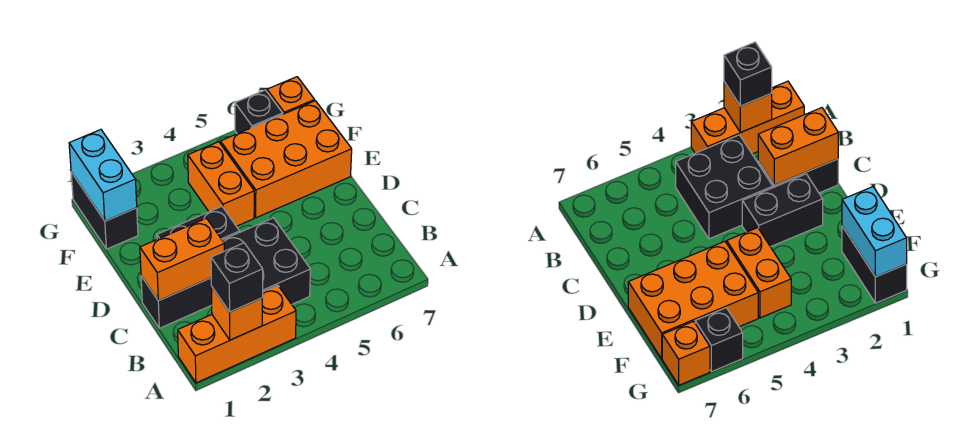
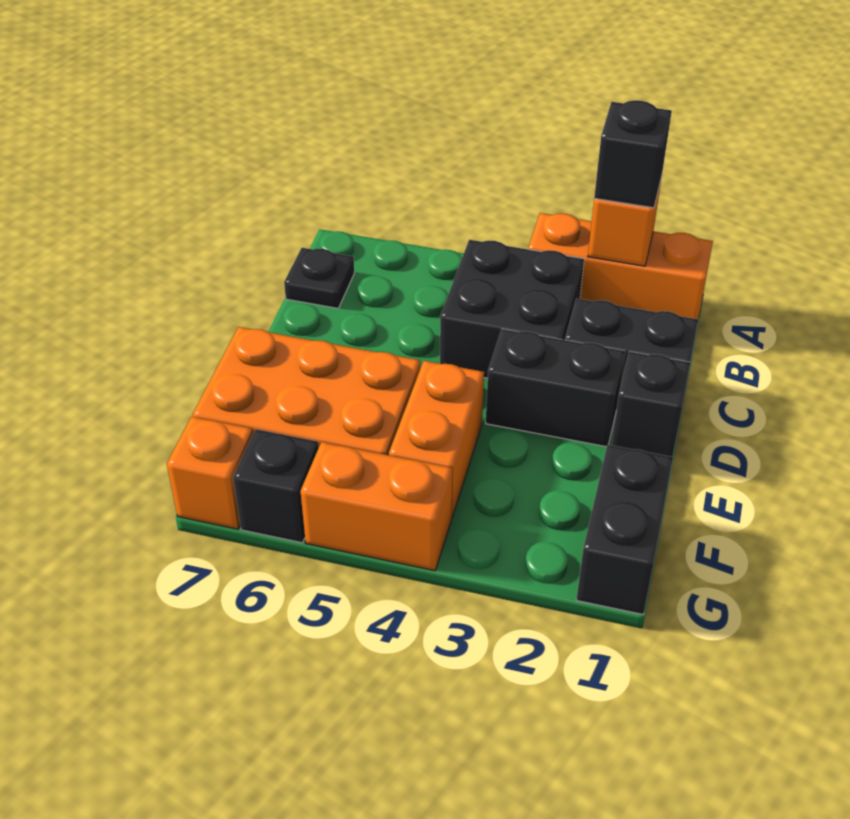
none -> black plate B7 level 1
orange brick C1:C2 level 2 -> orange brick G4:G5 level 1
none -> black brick D1 level 1
cyan brick F1:G1 level 2 -> none

